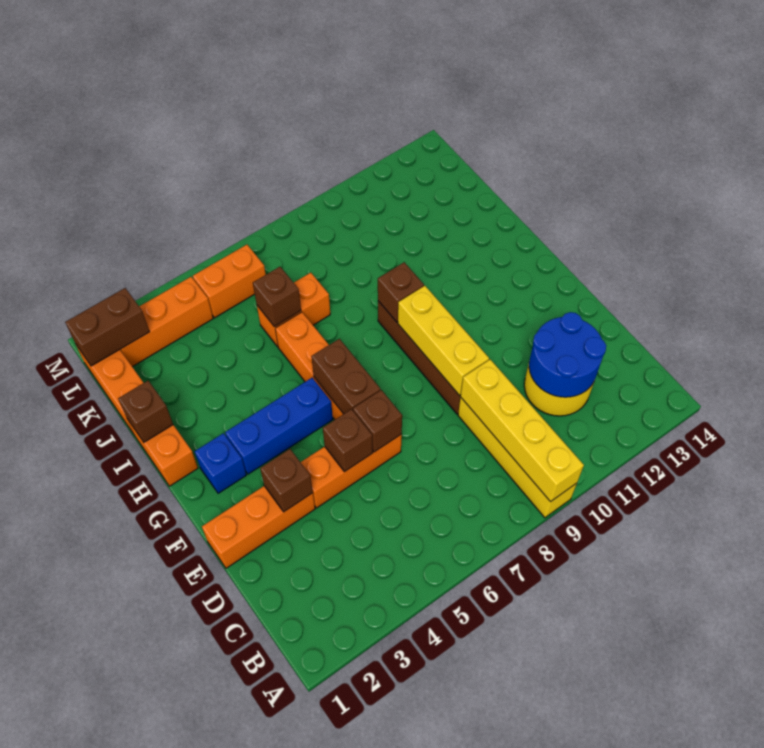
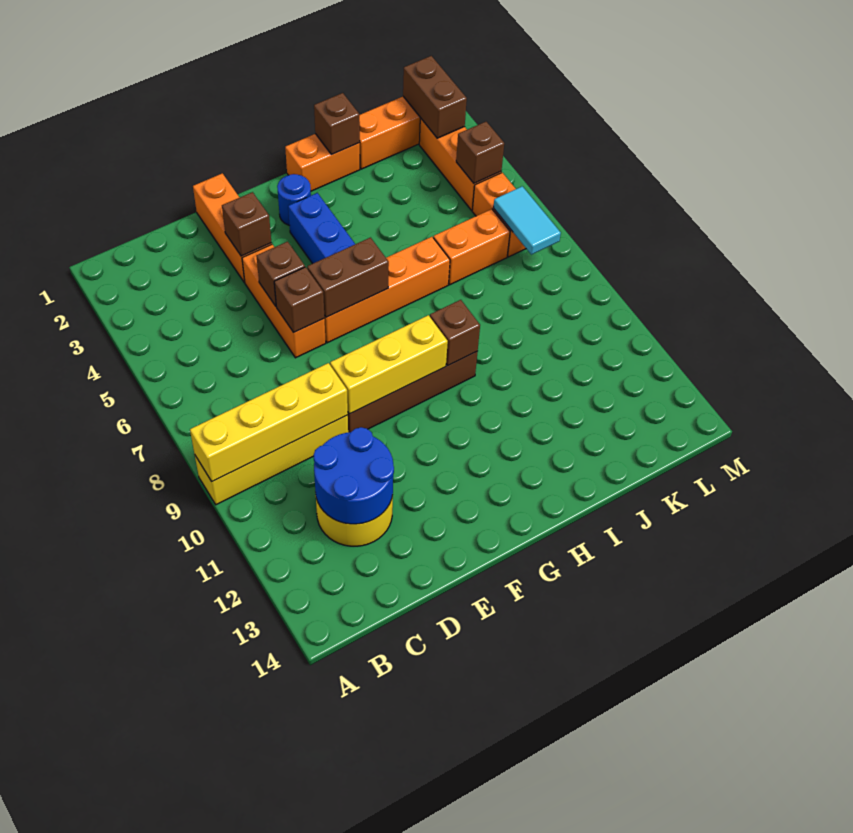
blue brick G2 level 1 -> blue round brick G2 level 1
orange brick J6:J7 level 1 -> orange brick J6:K6 level 1
brown brick J6 level 2 -> brown brick L4 level 2
none -> cyan tile L6:L7 level 2

